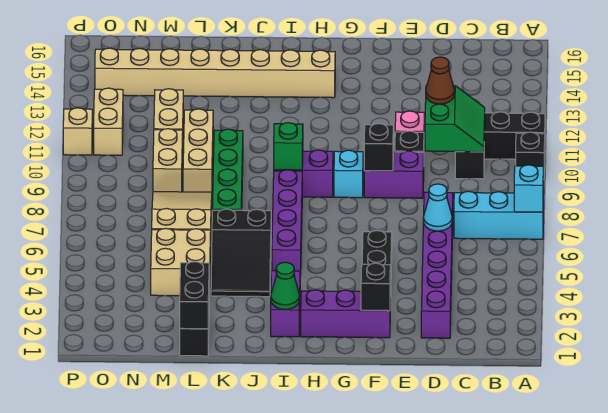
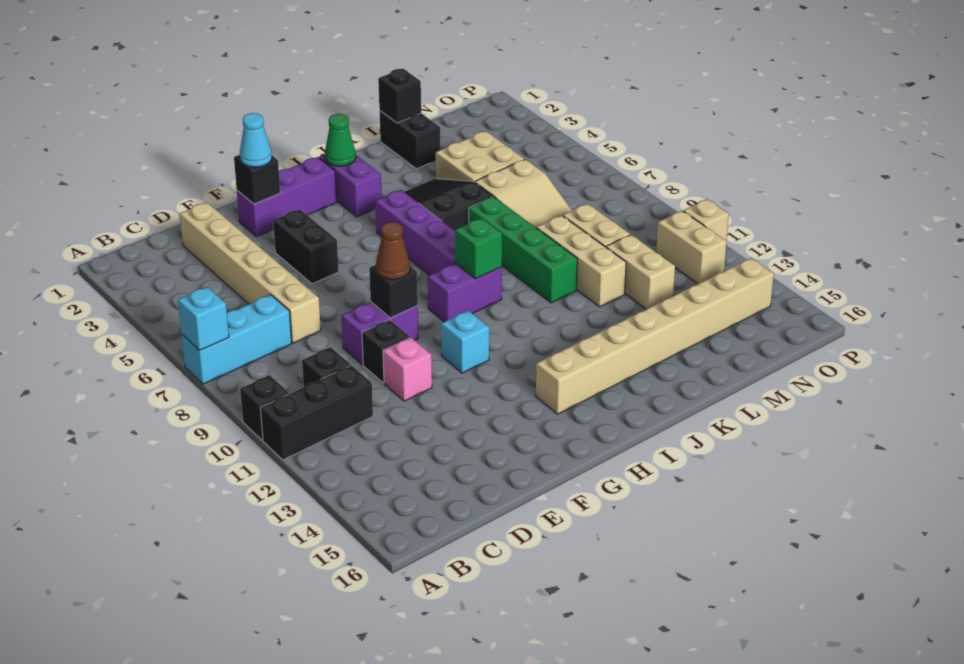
green slope C10:D11 level 2 top D -> none
purple brick D2:D7 level 1 -> tan brick D2:D7 level 1
cyan cone D6 level 2 -> cyan cone F2 level 3
brown cone D11 level 3 -> brown cone F9 level 3
cyan brick G9 level 1 -> cyan brick G11 level 1
black brick L1:L2 level 2 -> black brick L1 level 2

